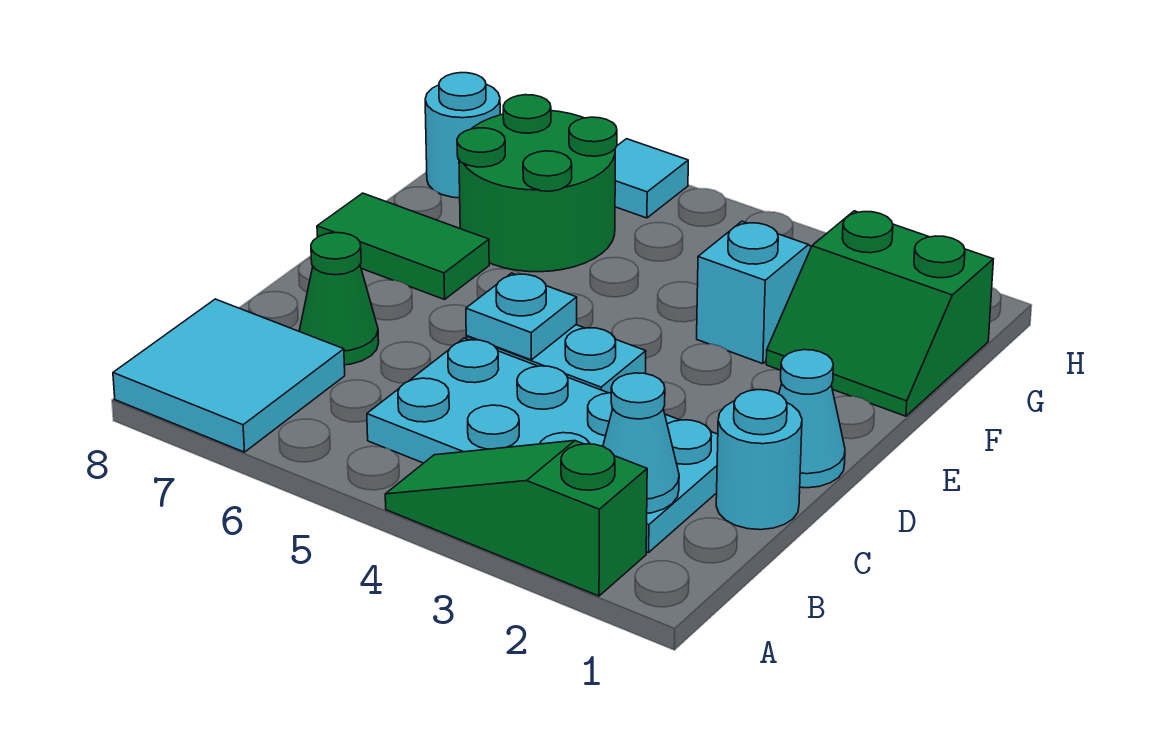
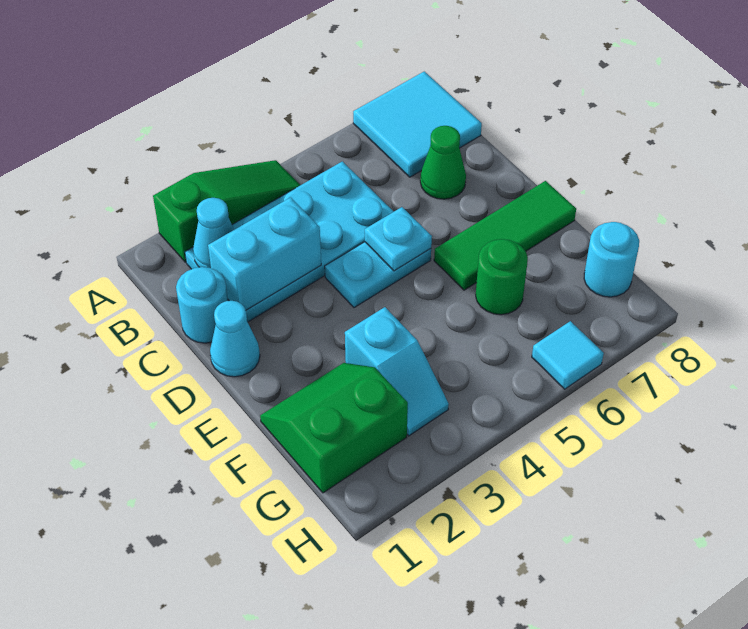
none -> cyan brick C2:C3 level 2
green tile E7:E8 level 1 -> green tile E6:E8 level 1
green round brick F6:G7 level 1 -> green round brick F6 level 1

